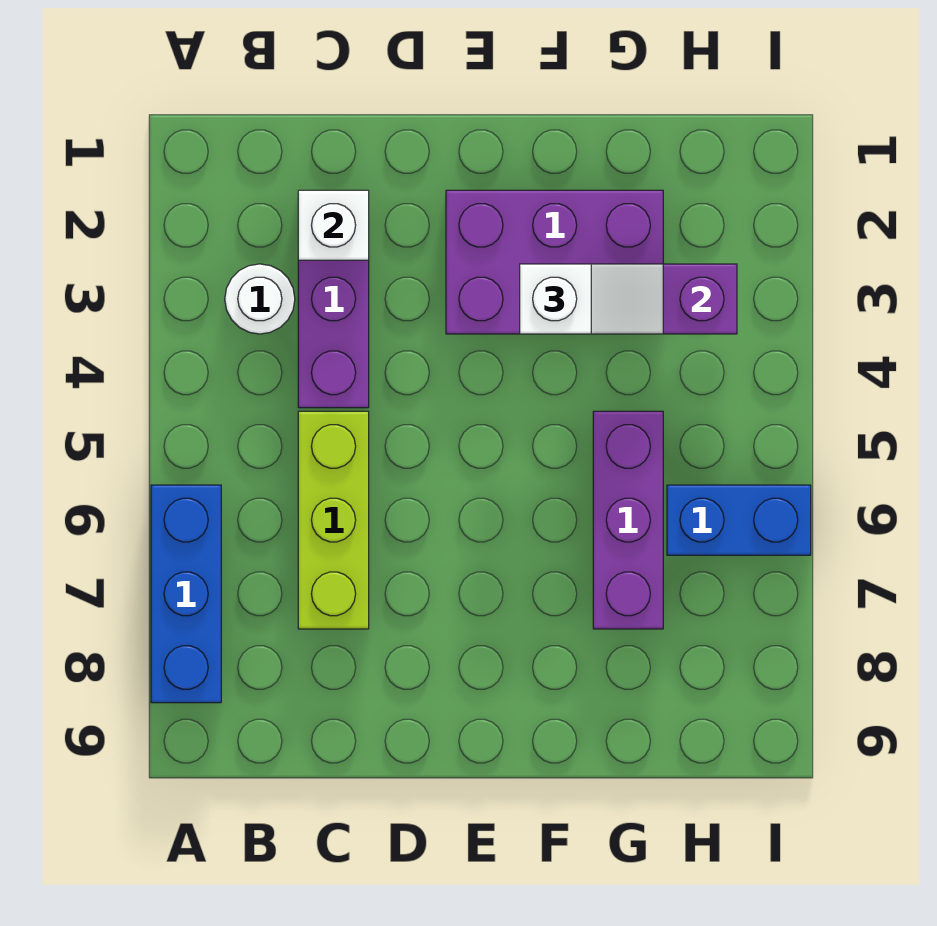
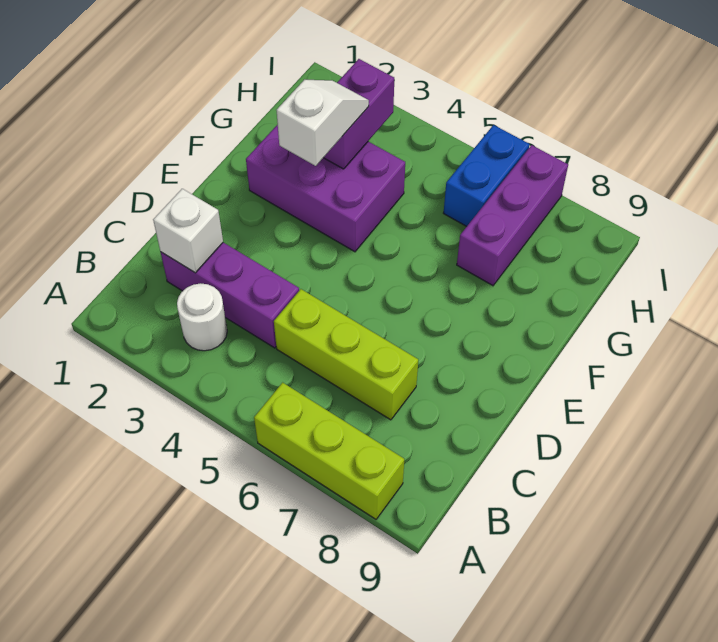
blue brick A6:A8 level 1 -> lime brick A6:A8 level 1
purple brick E2:G3 level 1 -> purple brick F2:G4 level 1
purple brick G5:G7 level 1 -> purple brick G7:I7 level 1

